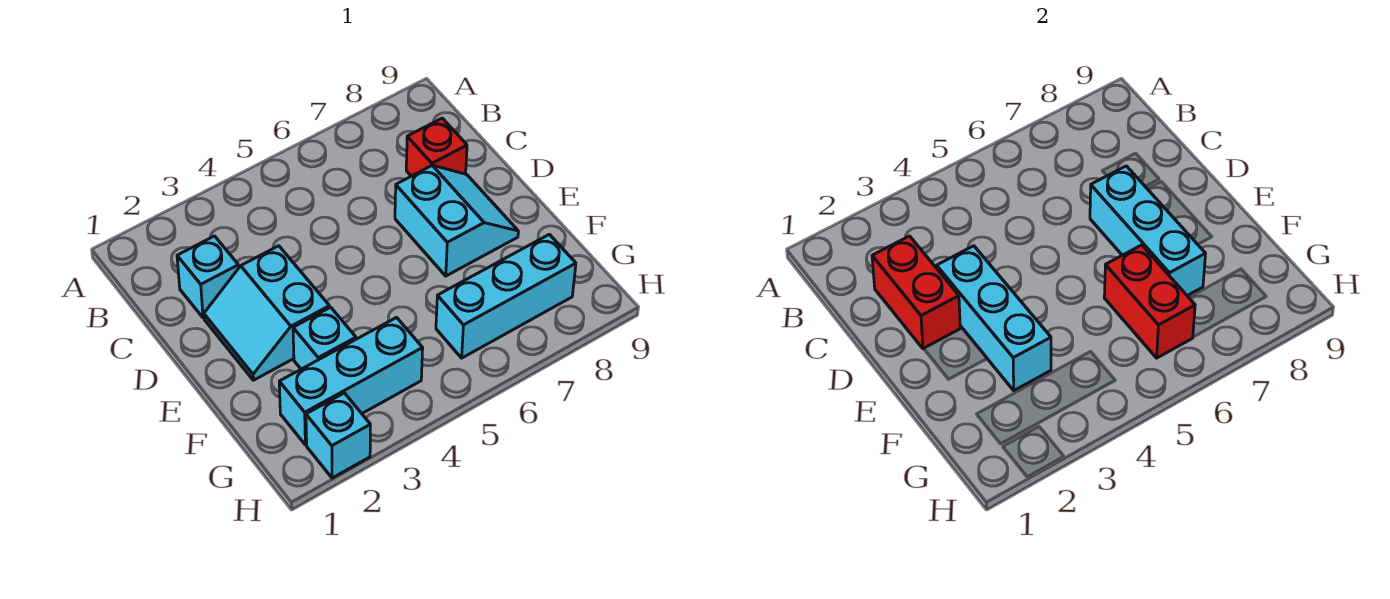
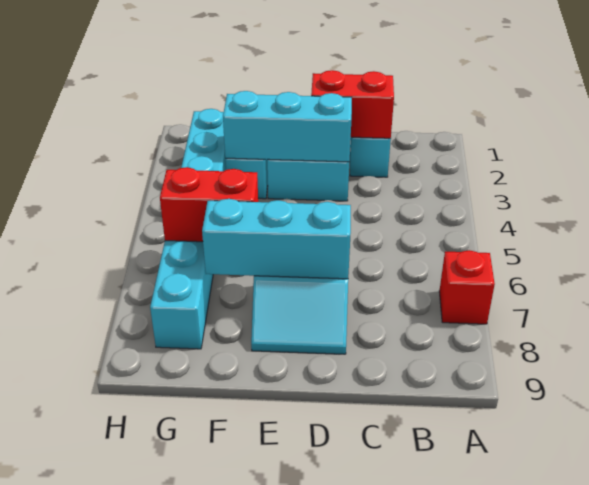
red brick C8 level 1 -> red brick A7 level 1
cyan brick H2 level 1 -> none

